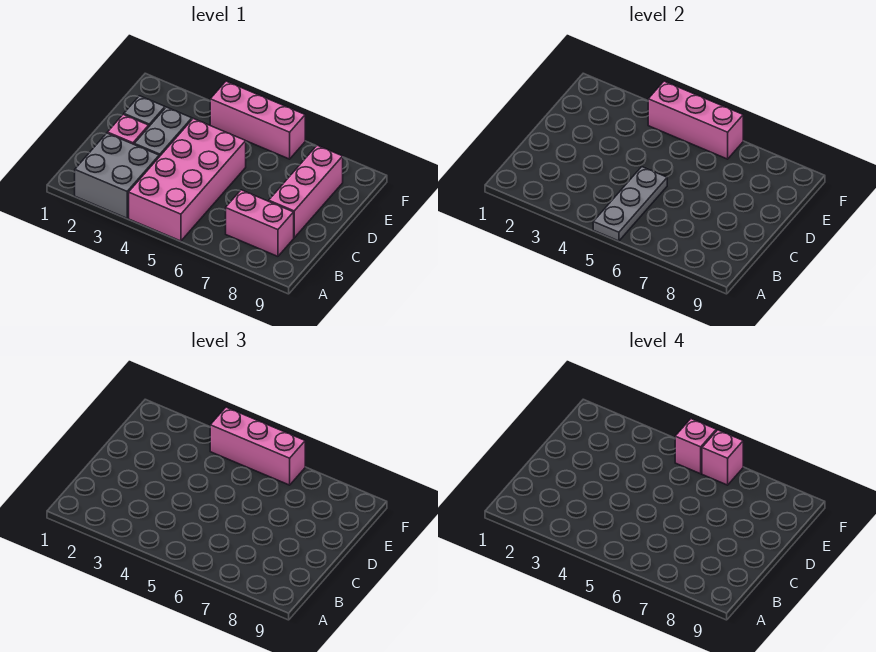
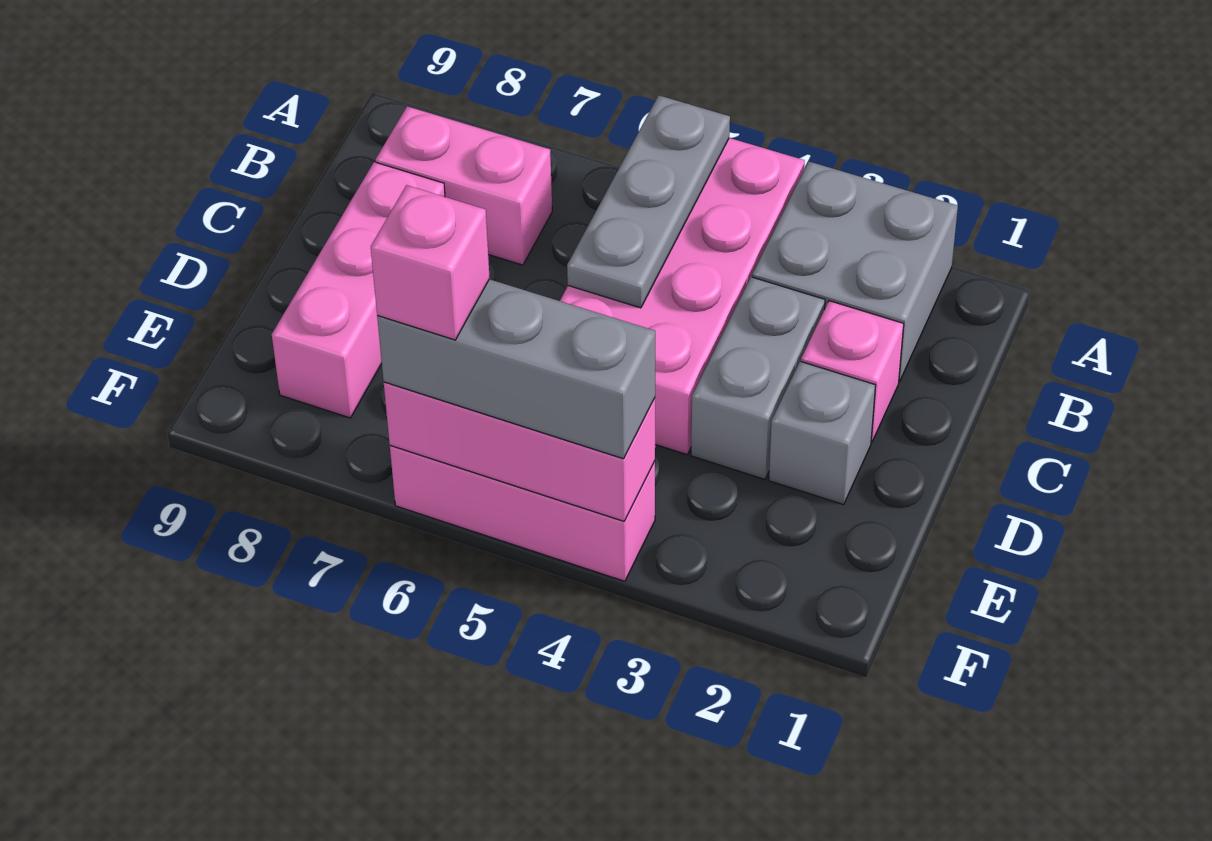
pink brick F4:F6 level 3 -> grey brick F4:F6 level 3
pink brick F5 level 4 -> none

